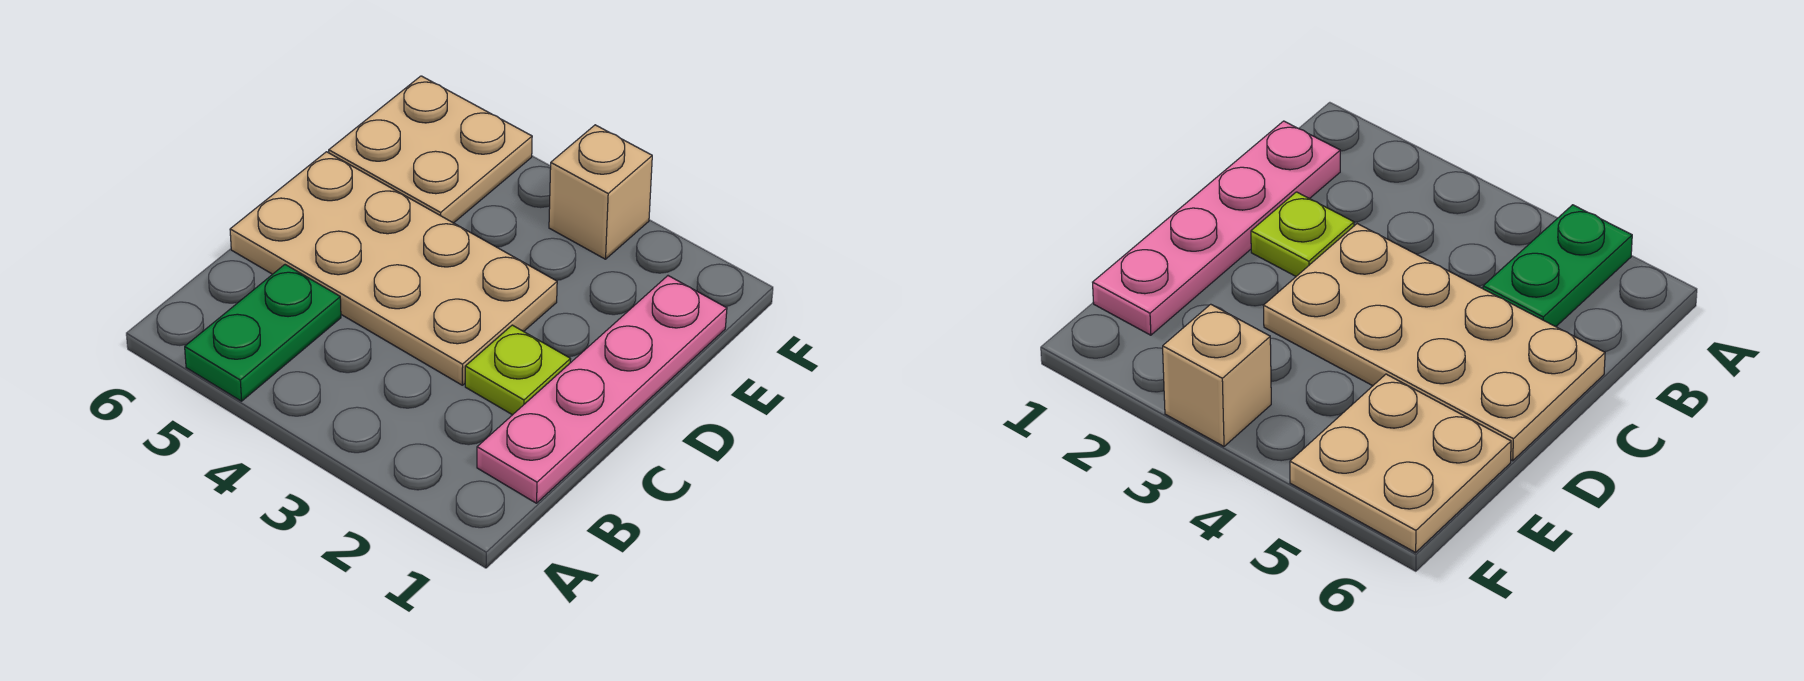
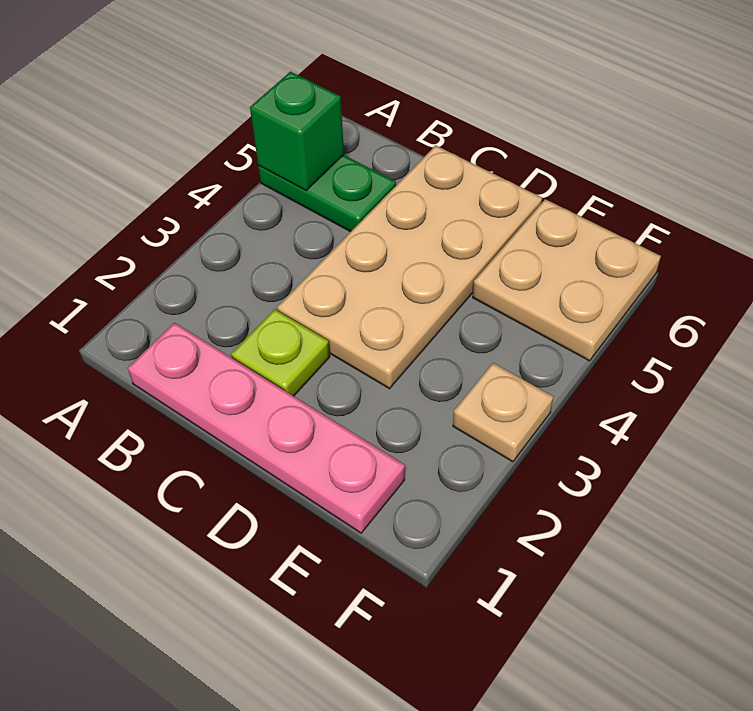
none -> green brick A5 level 2
tan brick F3 level 1 -> tan plate F3 level 1

